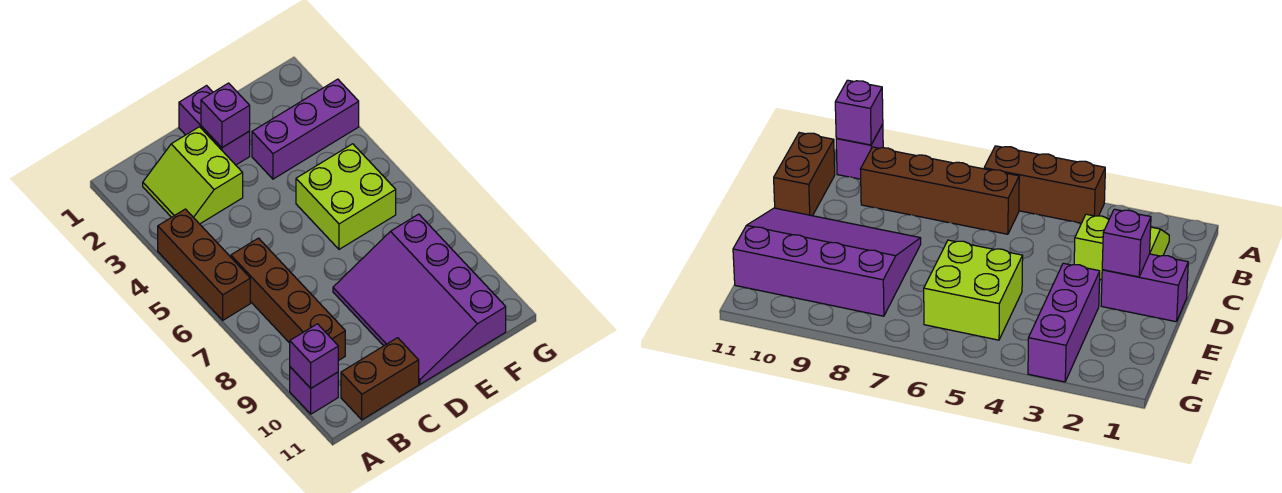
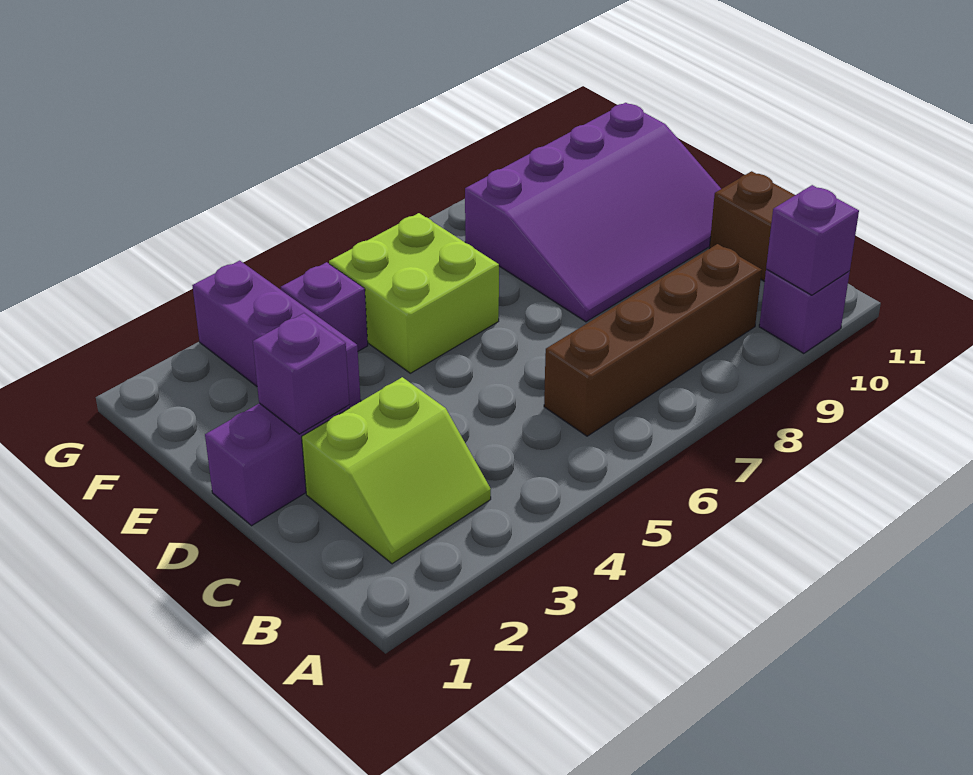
brown brick A4:A6 level 1 -> none
none -> purple brick F4 level 1

